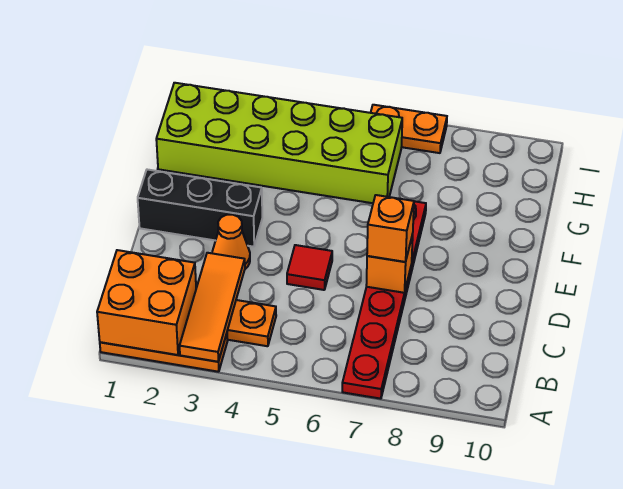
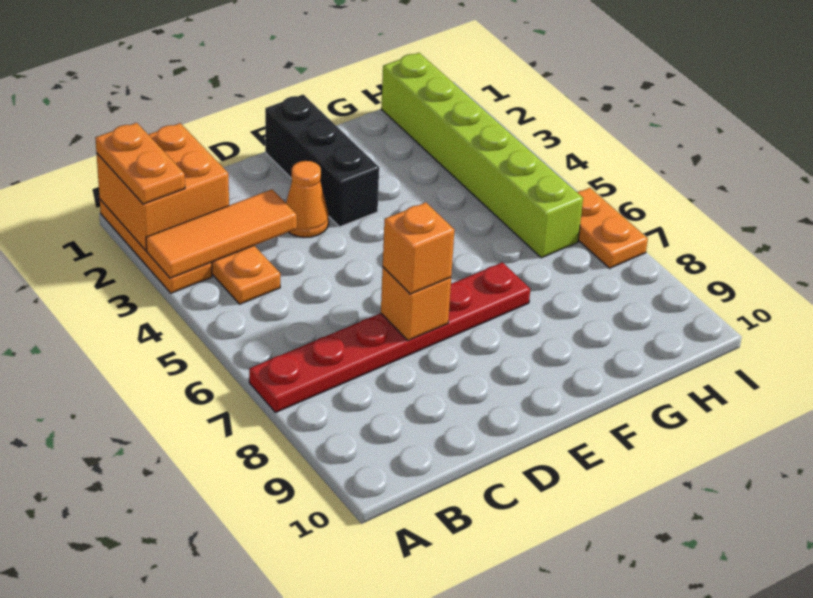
none -> orange plate A1:A2 level 3
red tile D5 level 1 -> none
lime brick G1:H6 level 1 -> lime brick H1:H6 level 1

